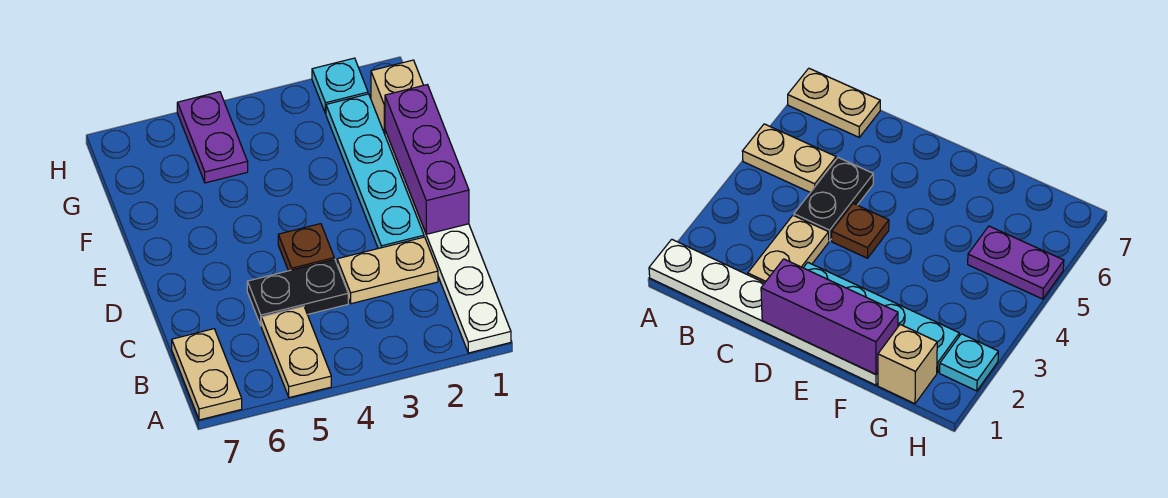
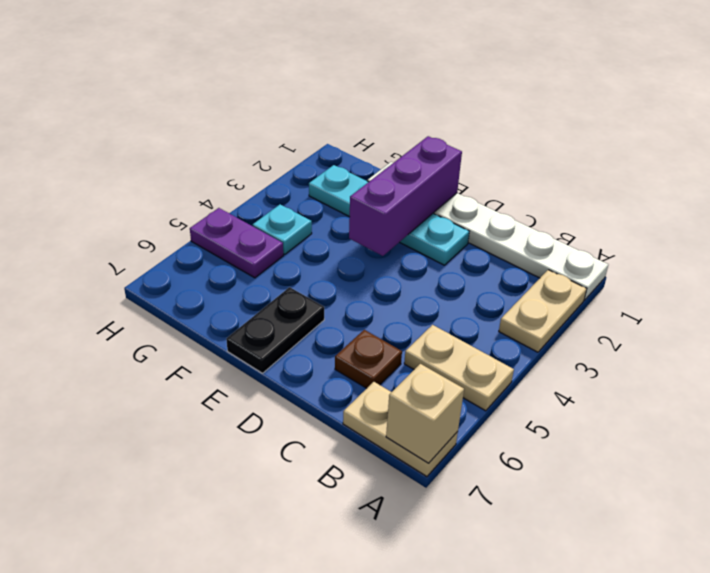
tan plate C2:C3 level 1 -> tan plate A2:A3 level 1
black plate C4:C5 level 1 -> black plate E6:E7 level 1
purple brick D1:F1 level 2 -> purple brick E1:E3 level 2
brown plate D4 level 1 -> brown plate C6 level 1
tan brick G1 level 1 -> tan brick A7 level 2
cyan plate H2 level 1 -> cyan plate G4 level 1

